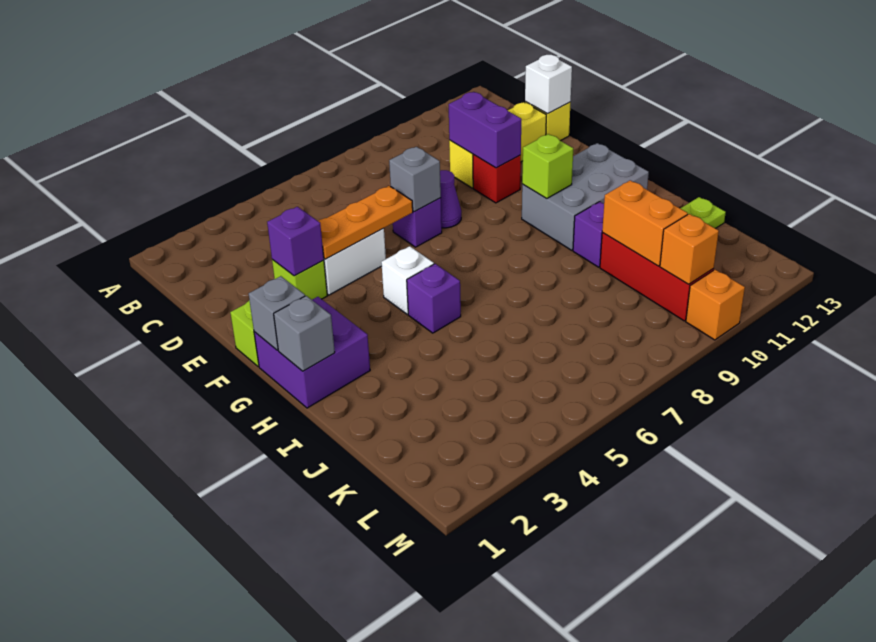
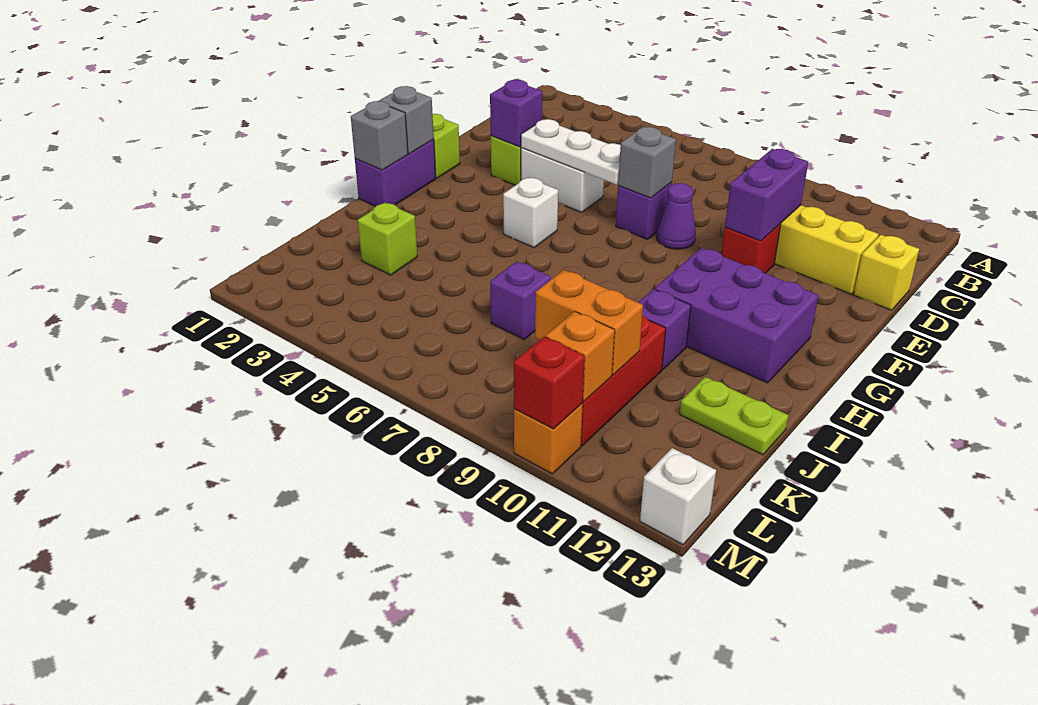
white brick D13 level 2 -> white brick M13 level 1
orange plate E4:E6 level 2 -> white plate E4:E6 level 2
purple brick G1:H2 level 1 -> purple brick G1:H1 level 1
grey brick G10:H12 level 1 -> purple brick G10:H12 level 1
lime brick G10 level 2 -> lime brick J3 level 1
purple brick H5 level 1 -> purple brick J7 level 1
orange brick J10:K10 level 2 -> orange brick K9:K10 level 2
none -> red brick M10 level 2

